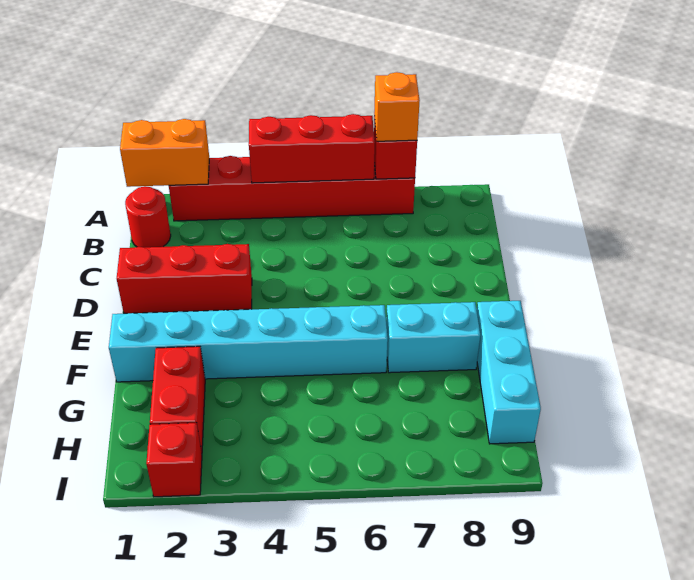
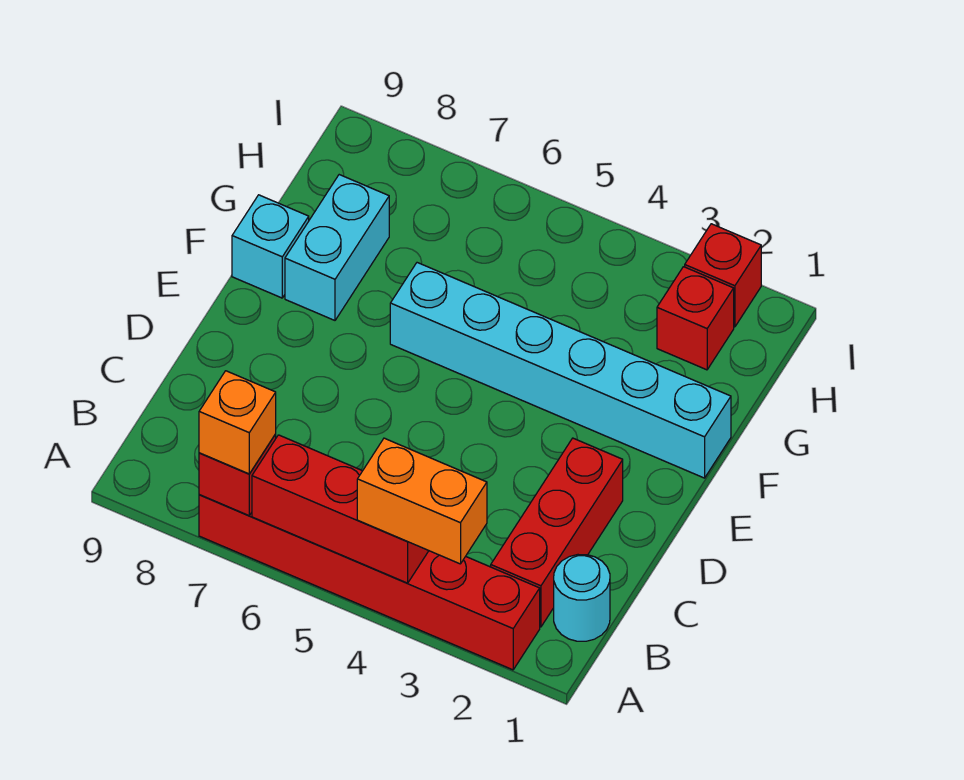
orange brick A1:A2 level 2 -> orange brick A3:A4 level 3
red round brick B1 level 1 -> cyan round brick B1 level 1
red brick D1:D3 level 1 -> red brick B2:D2 level 1
cyan brick F7:F8 level 1 -> cyan brick F8:G8 level 1
cyan brick F9:H9 level 1 -> cyan brick F9 level 1
red brick G2:H2 level 1 -> red brick H2 level 1

